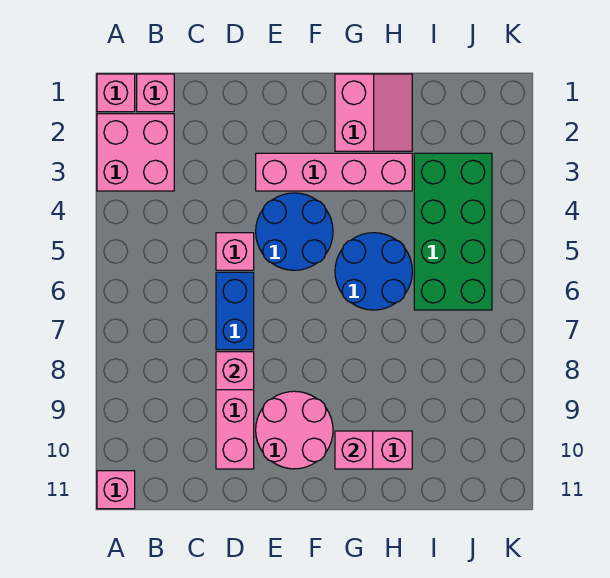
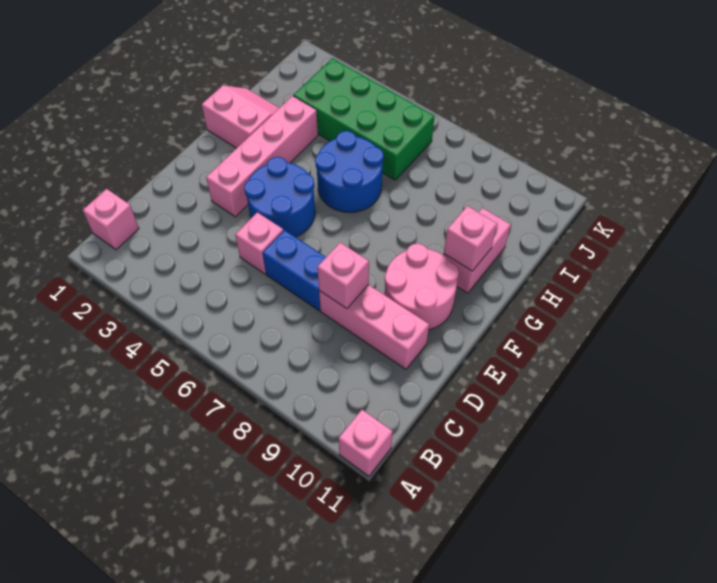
pink brick A1 level 1 -> none
pink brick A2:B3 level 1 -> none

